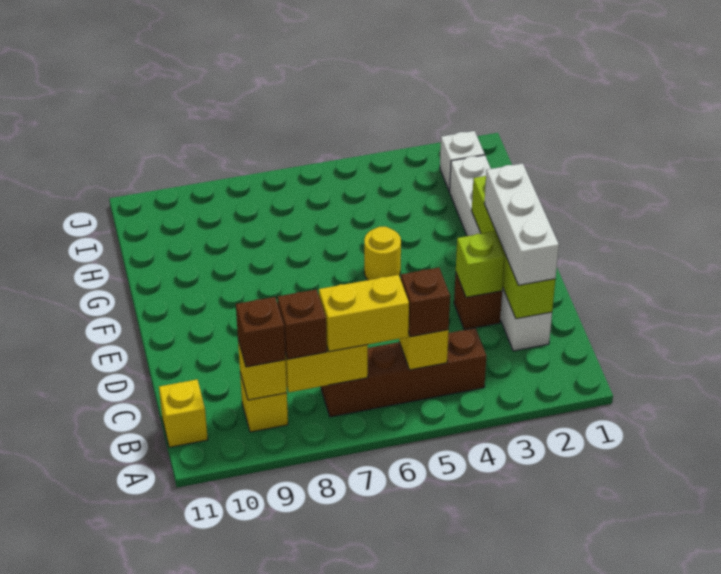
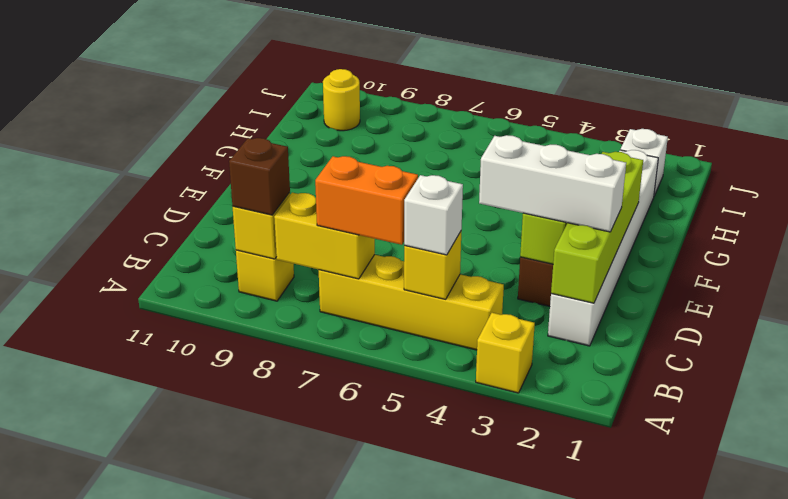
brown brick B4:B7 level 1 -> yellow brick B4:B7 level 1
brown brick B5 level 3 -> white brick B5 level 3
yellow brick B6:B7 level 3 -> orange brick B6:B7 level 3
brown brick B8 level 3 -> none
yellow brick B11 level 1 -> yellow brick A3 level 1
white brick C2:E2 level 3 -> white brick D2:D4 level 3
yellow round brick F5 level 1 -> yellow round brick I10 level 1

